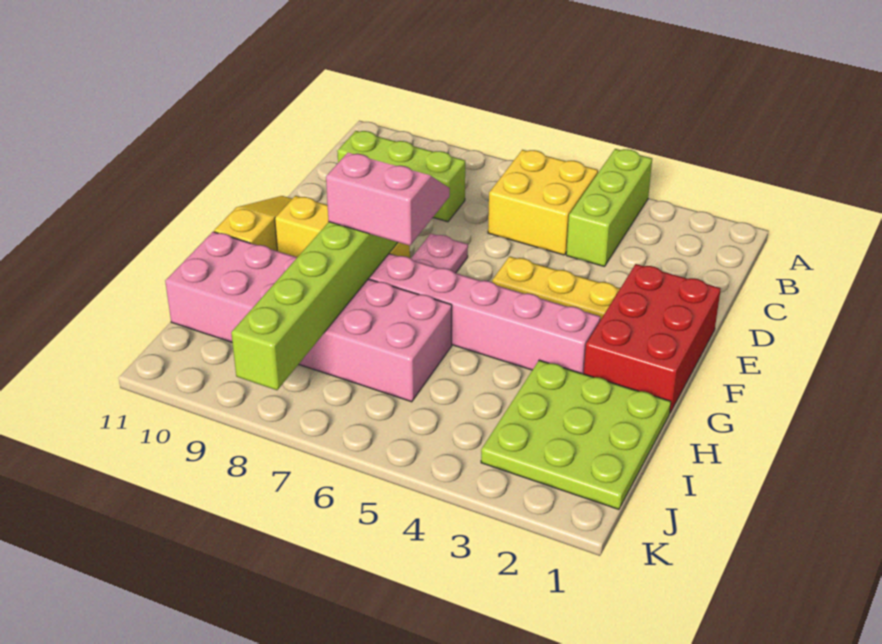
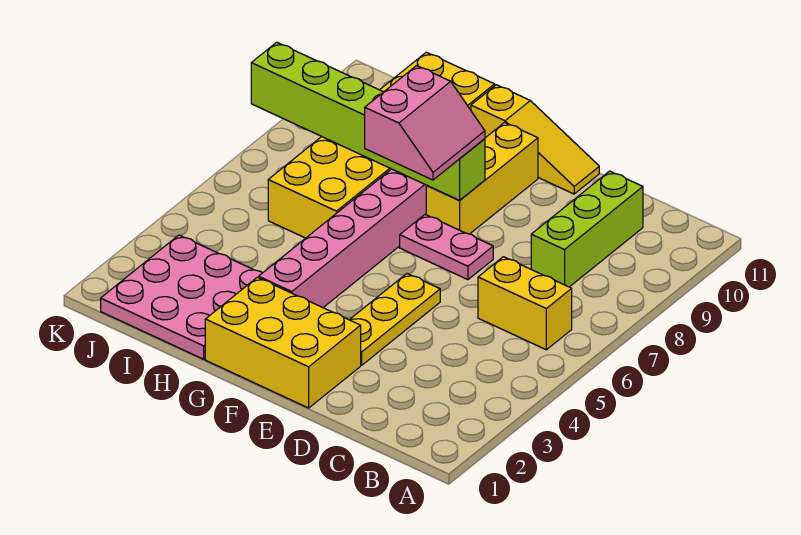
lime brick A4:C4 level 1 -> none
yellow brick B5:C6 level 1 -> yellow brick B6:C6 level 1
red brick E1:G2 level 1 -> yellow brick E1:G2 level 1
lime plate H1:J3 level 1 -> pink plate H1:J3 level 1
pink brick H6:I11 level 1 -> yellow brick H6:I11 level 1

